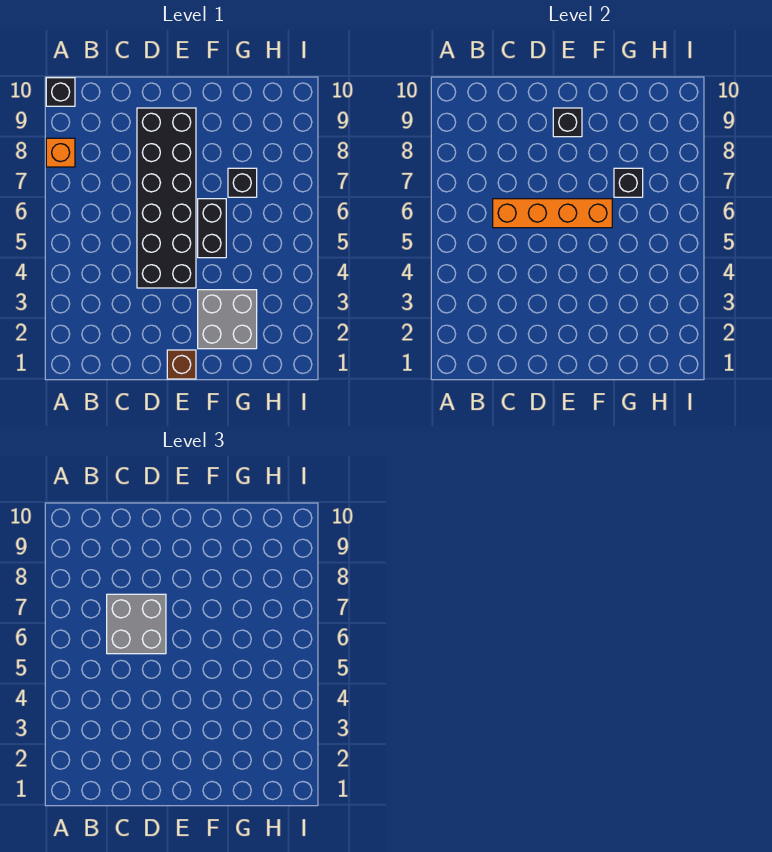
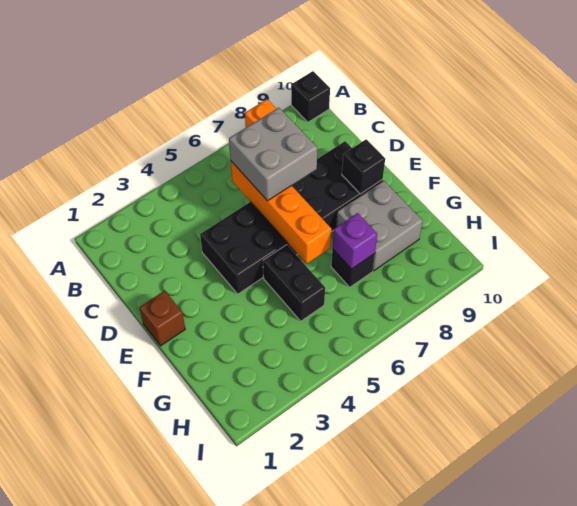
grey brick F2:G3 level 1 -> grey brick F8:G9 level 1
black brick F5:F6 level 1 -> black brick F5:G5 level 1
black brick G7 level 2 -> purple brick G7 level 2

